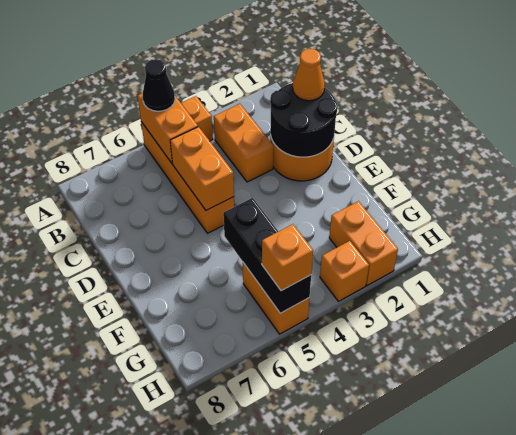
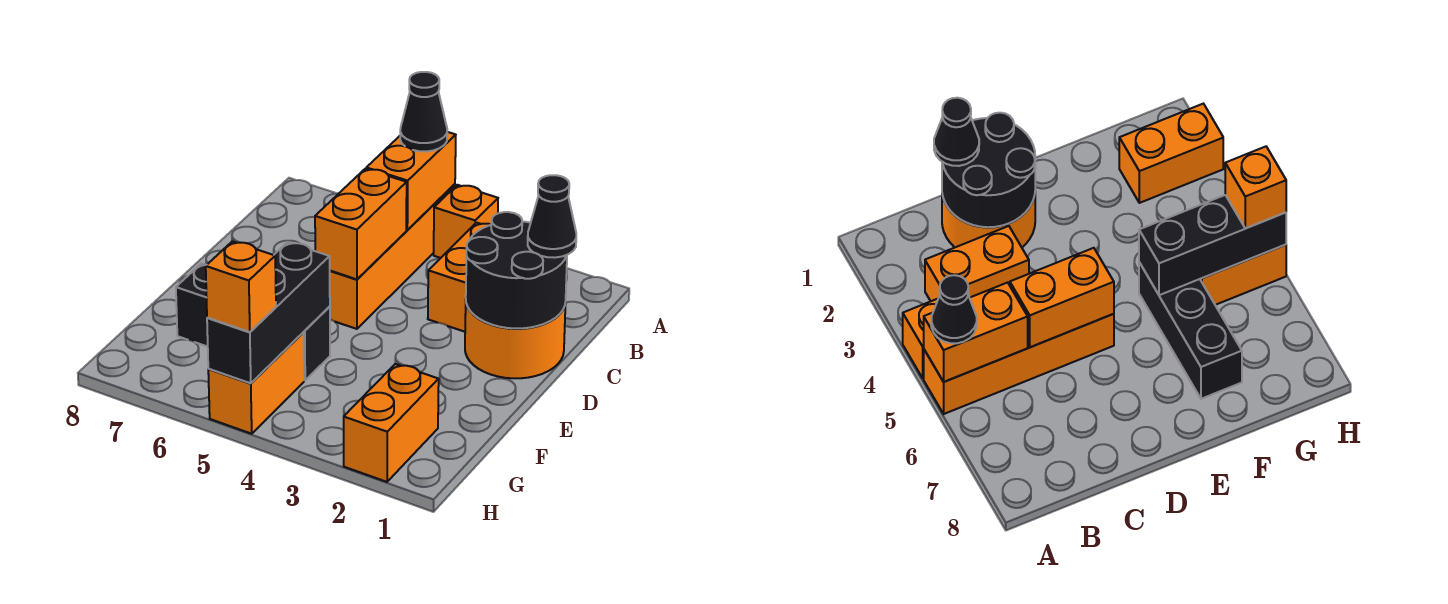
orange cone C1 level 3 -> black cone C1 level 3
none -> black brick F5:F7 level 1
orange brick H3 level 1 -> none

